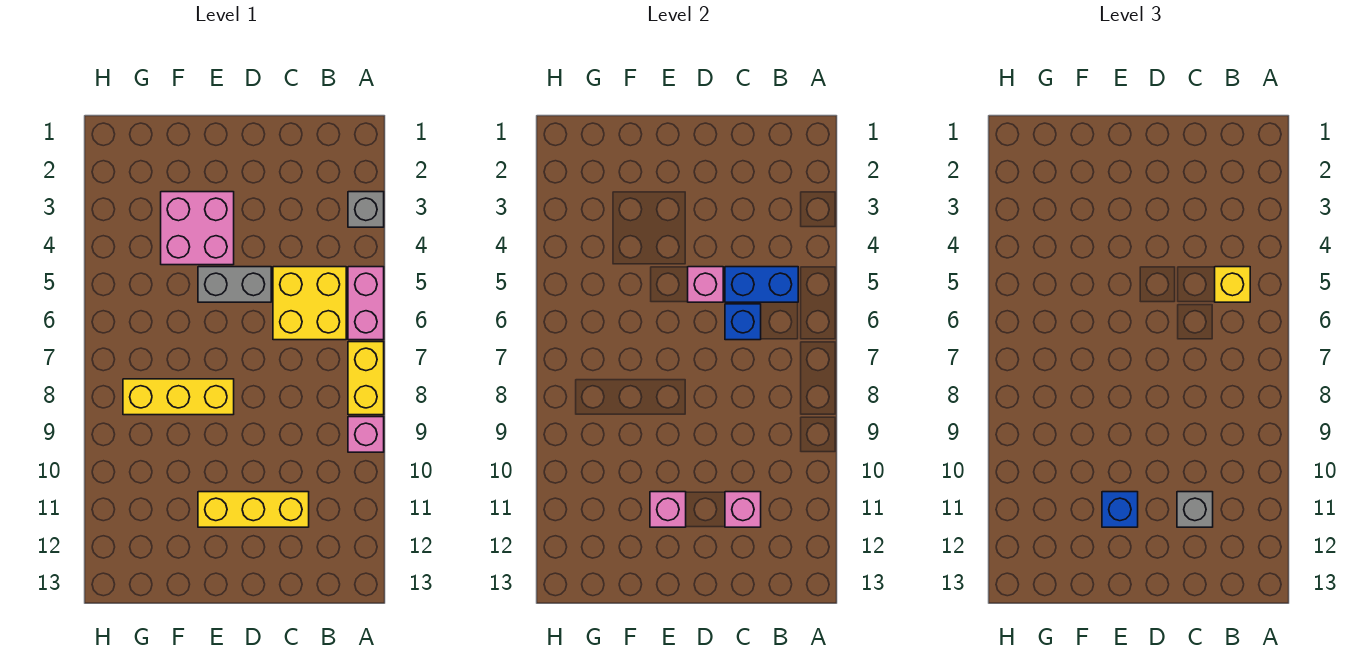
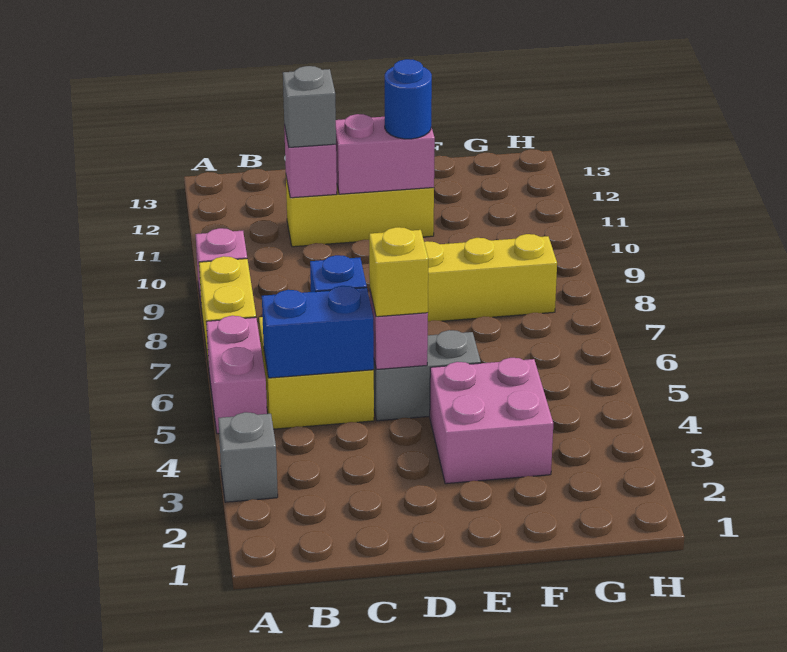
yellow brick B5 level 3 -> yellow brick D5 level 3
pink brick E11 level 2 -> pink brick D11:E11 level 2
blue brick E11 level 3 -> blue round brick E11 level 3

